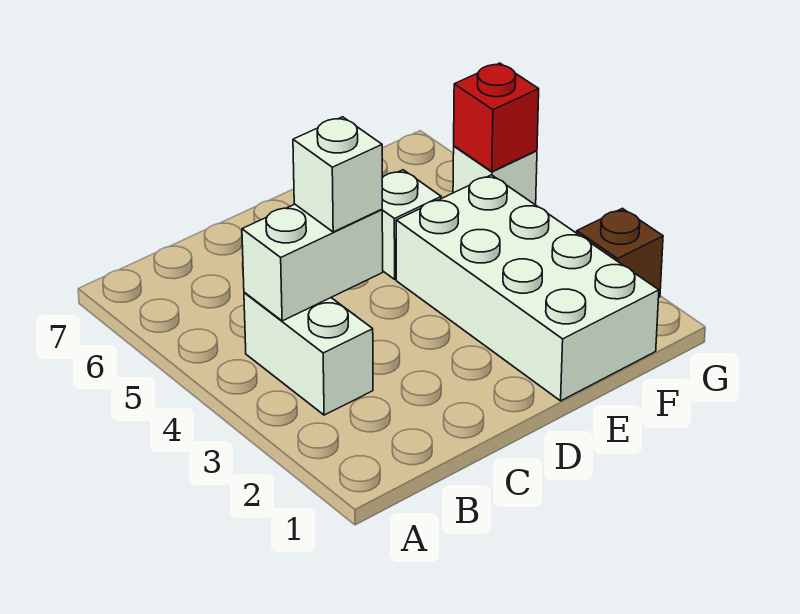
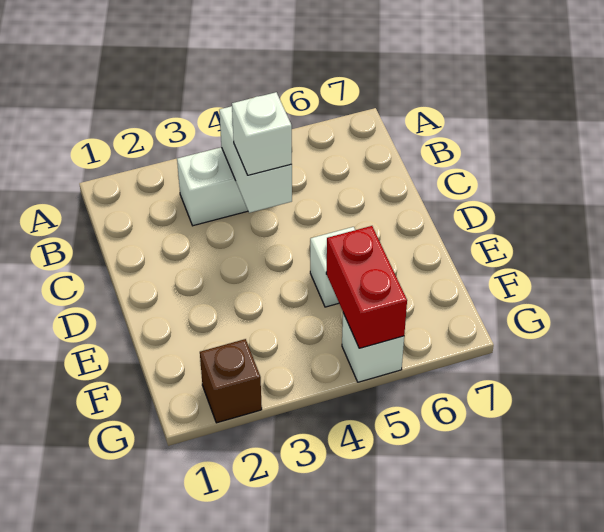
white brick E1:F4 level 1 -> none
red brick G5 level 2 -> red brick F5:G5 level 2

